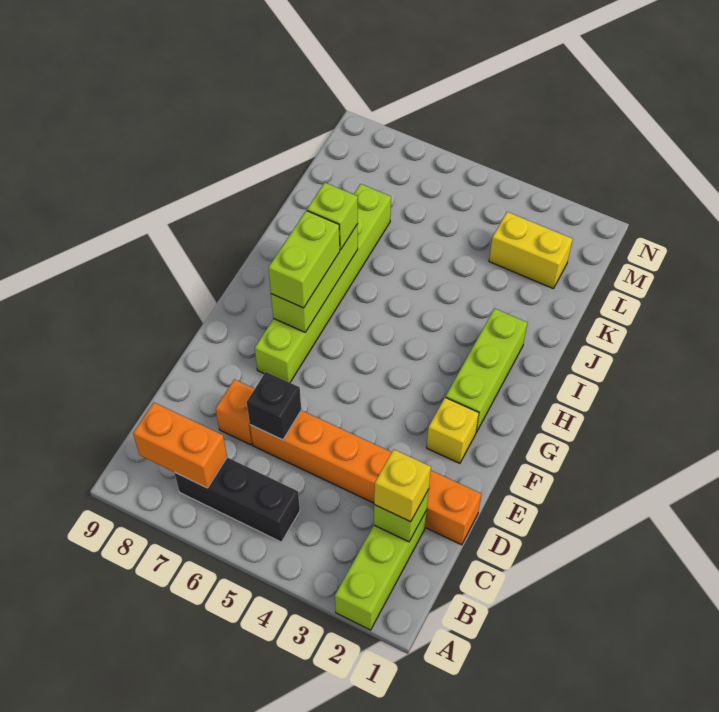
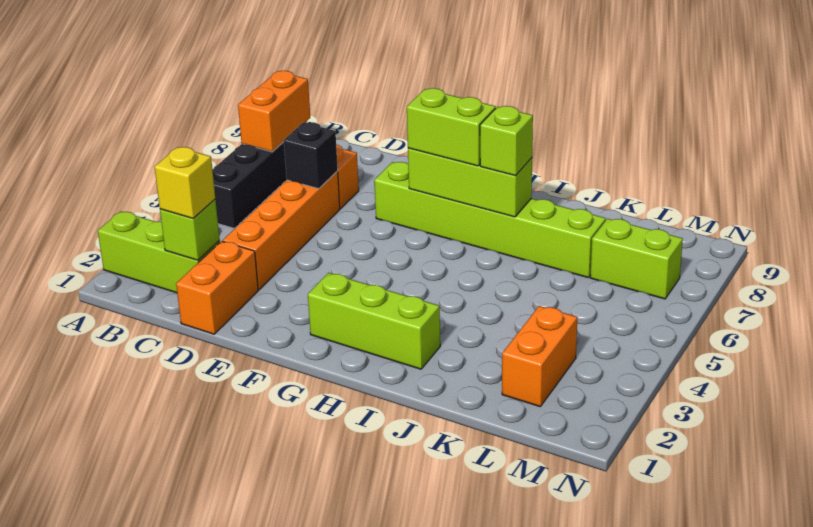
yellow brick F2 level 1 -> none
yellow brick L2:L3 level 1 -> orange brick L2:L3 level 1
none -> lime brick L7:M7 level 1

